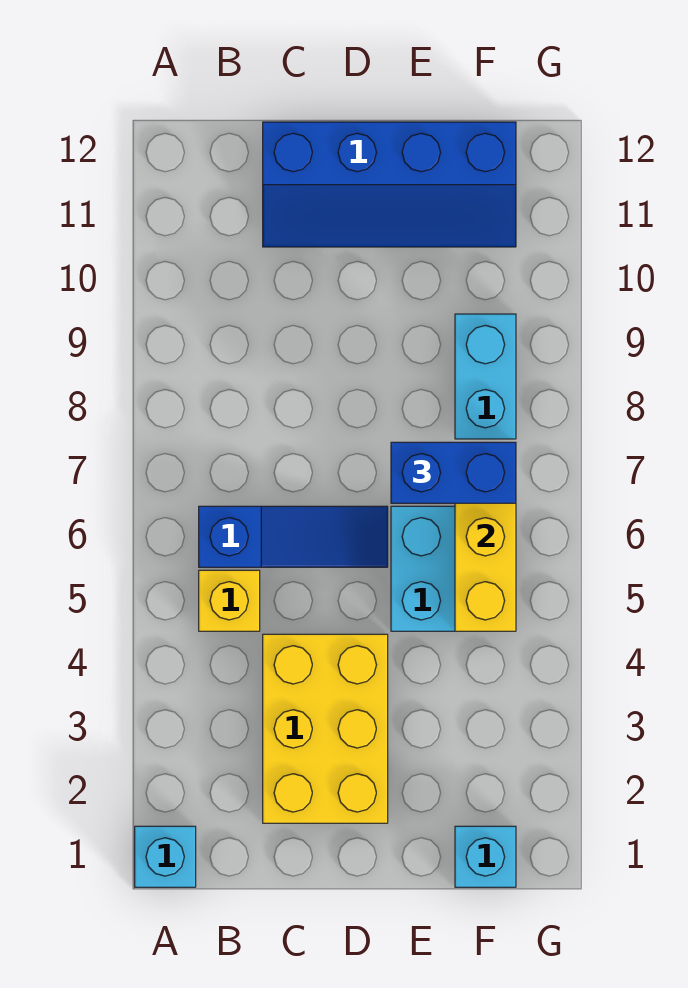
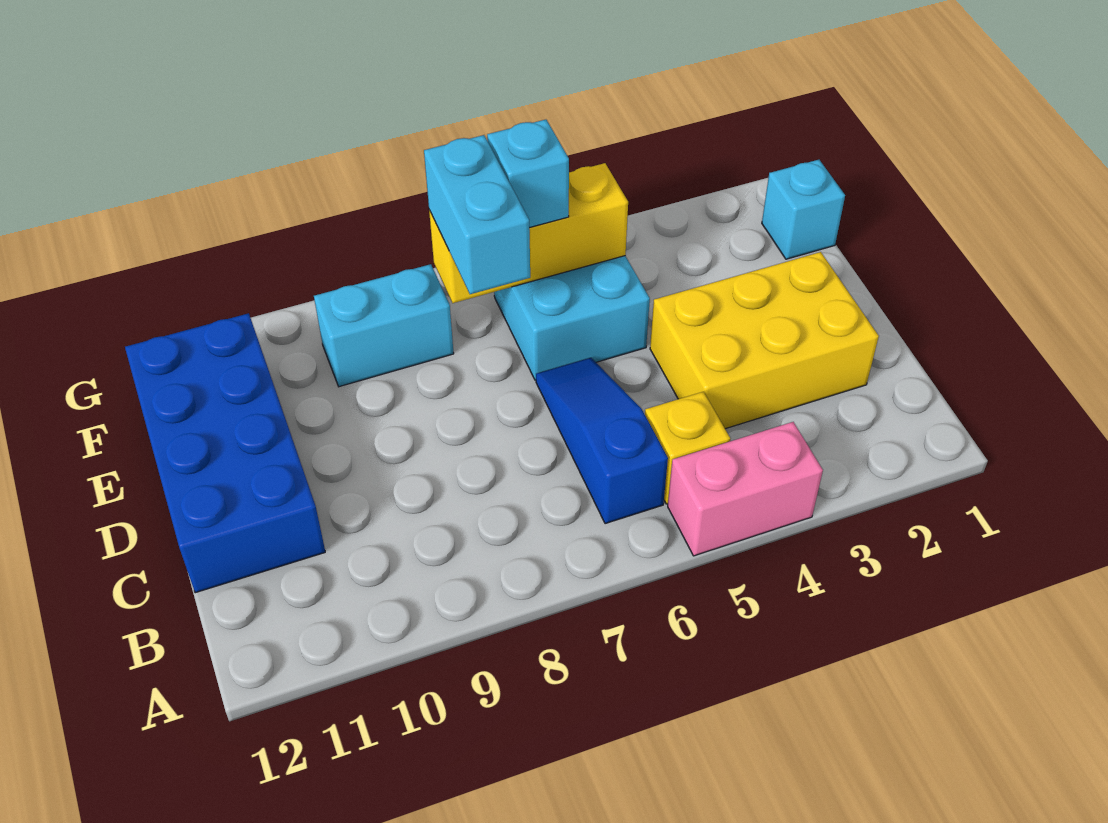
cyan brick A1 level 1 -> cyan brick F6 level 3
none -> pink brick A4:A5 level 1
blue slope C11:F12 level 1 top 12 -> blue brick C11:F12 level 1
blue brick E7:F7 level 3 -> cyan brick E7:F7 level 3

